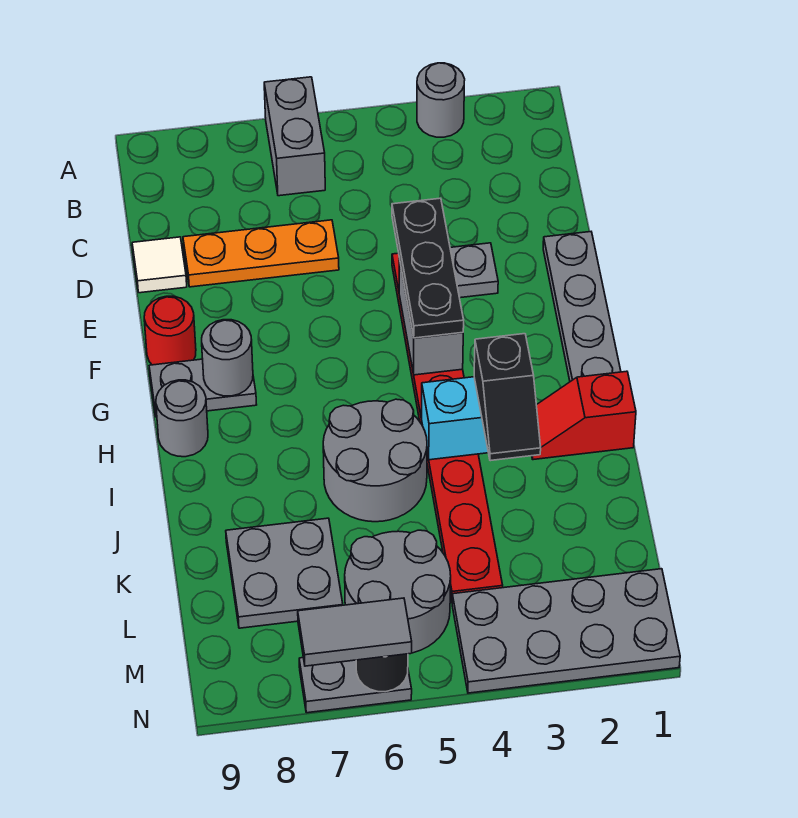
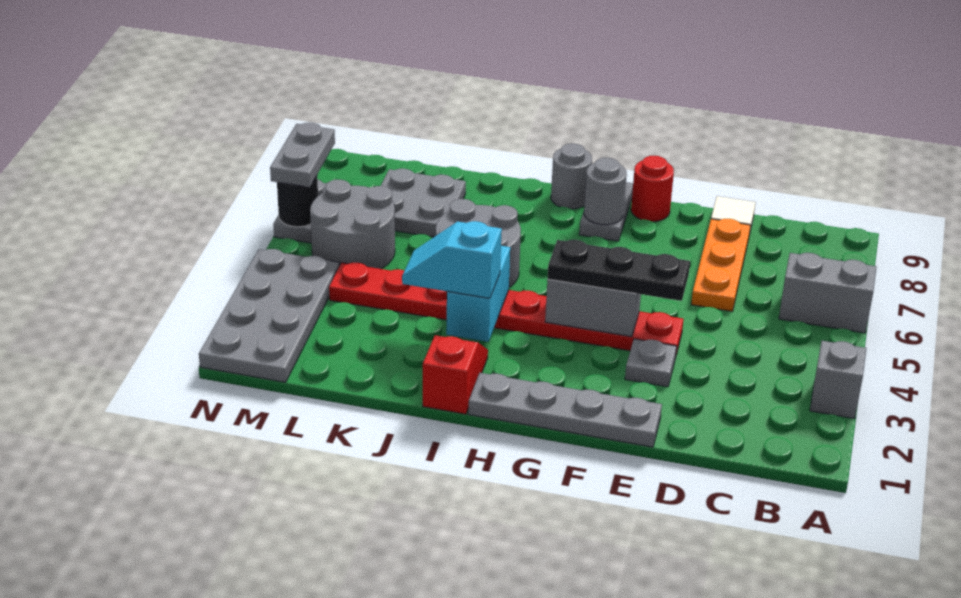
grey round brick A3 level 1 -> grey brick A3 level 1
black slope I3:J3 level 3 top I -> cyan slope I3:J3 level 3 top I
grey tile N6:N7 level 3 -> grey plate N6:N7 level 3

